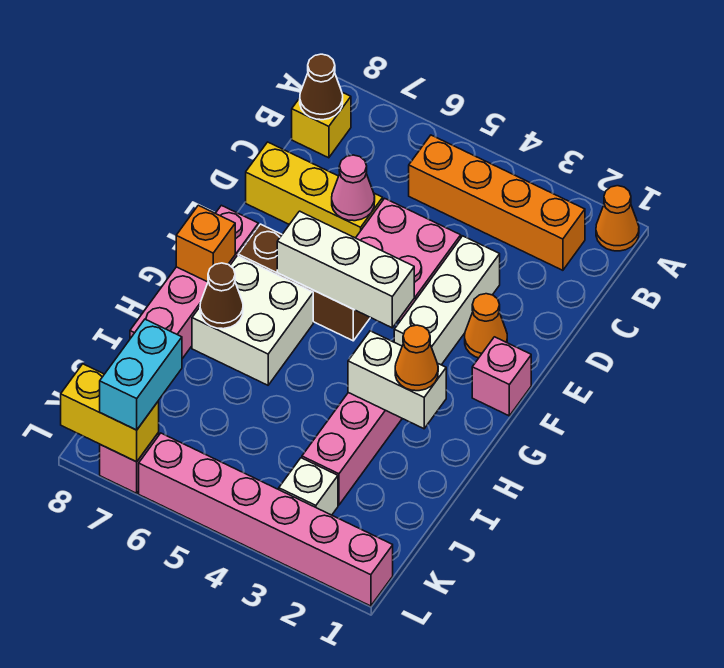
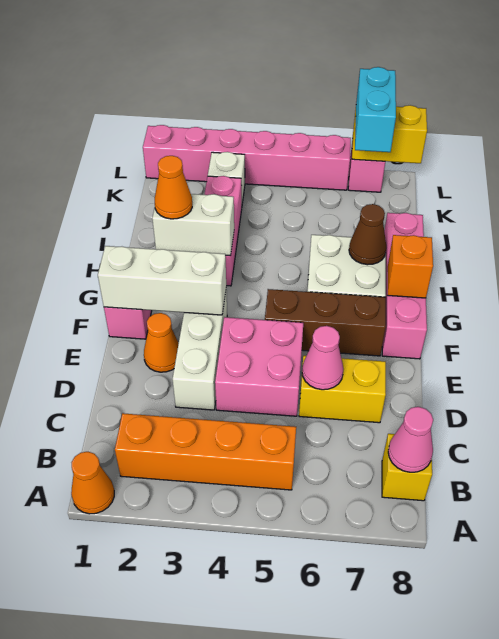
brown cone B8 level 2 -> pink cone B8 level 2
yellow brick D6:D8 level 1 -> yellow brick D6:D7 level 1
white brick F4:F6 level 2 -> white brick F1:F3 level 2

